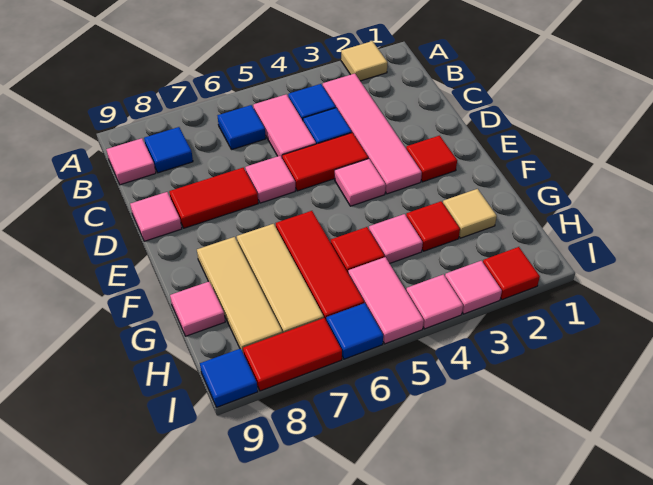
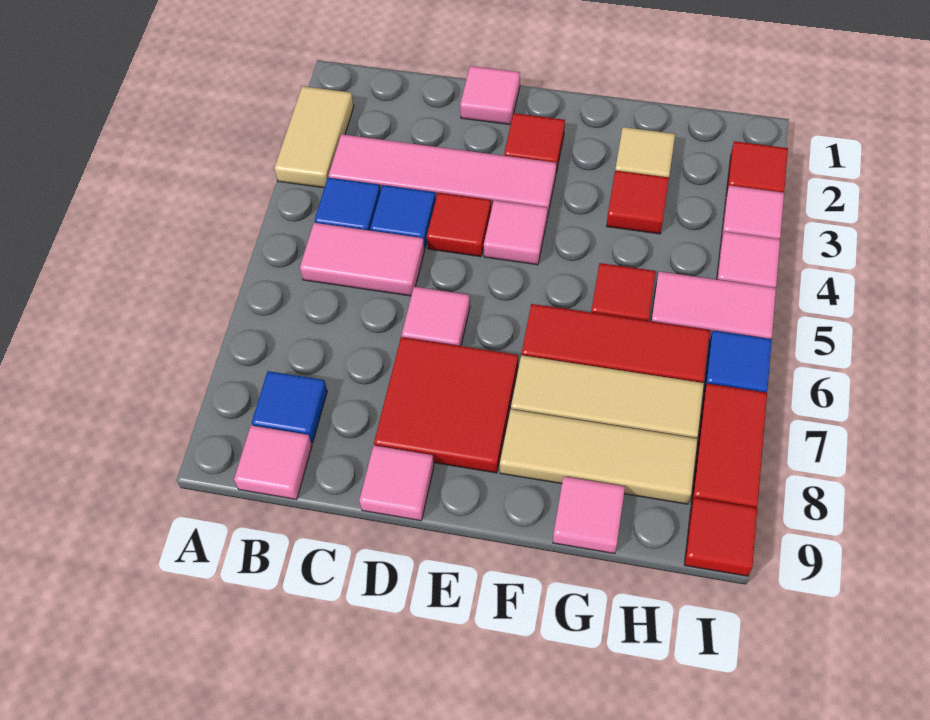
tan tile A2 level 1 -> tan tile A2:A3 level 1
blue tile B6 level 1 -> none
red tile D4:D5 level 1 -> red tile D4 level 1
red tile D7:D8 level 1 -> red tile D7:E8 level 1
pink tile G4 level 1 -> pink tile D1 level 1
blue tile I9 level 1 -> red tile I9 level 1

